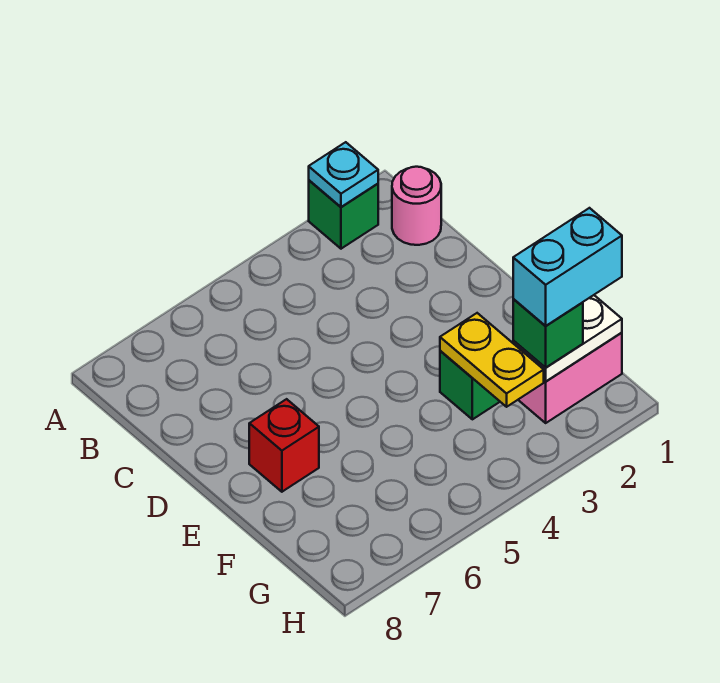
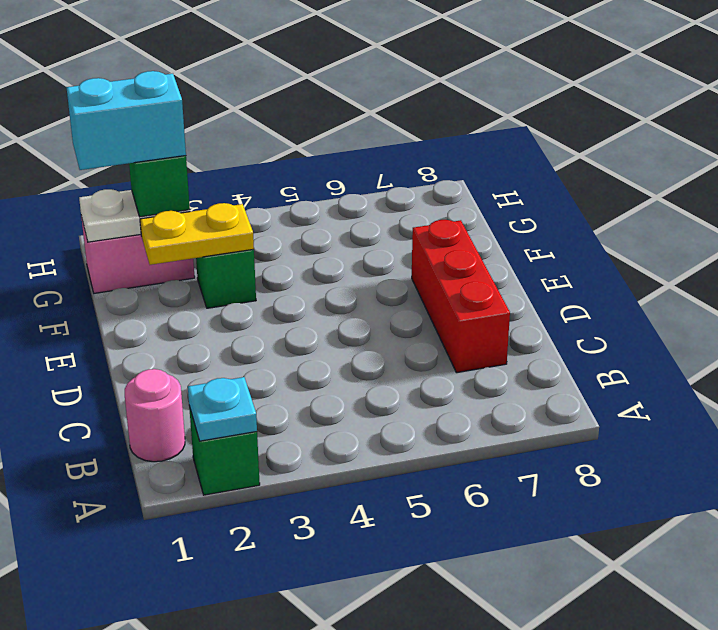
red brick E7 level 1 -> red brick C7:E7 level 1
yellow plate F3:G3 level 2 -> yellow plate F2:F3 level 2

